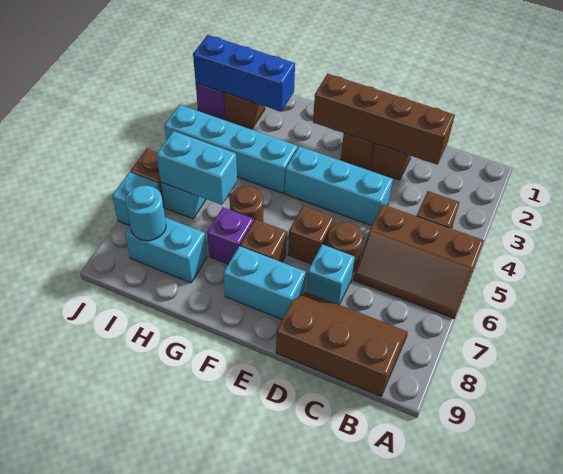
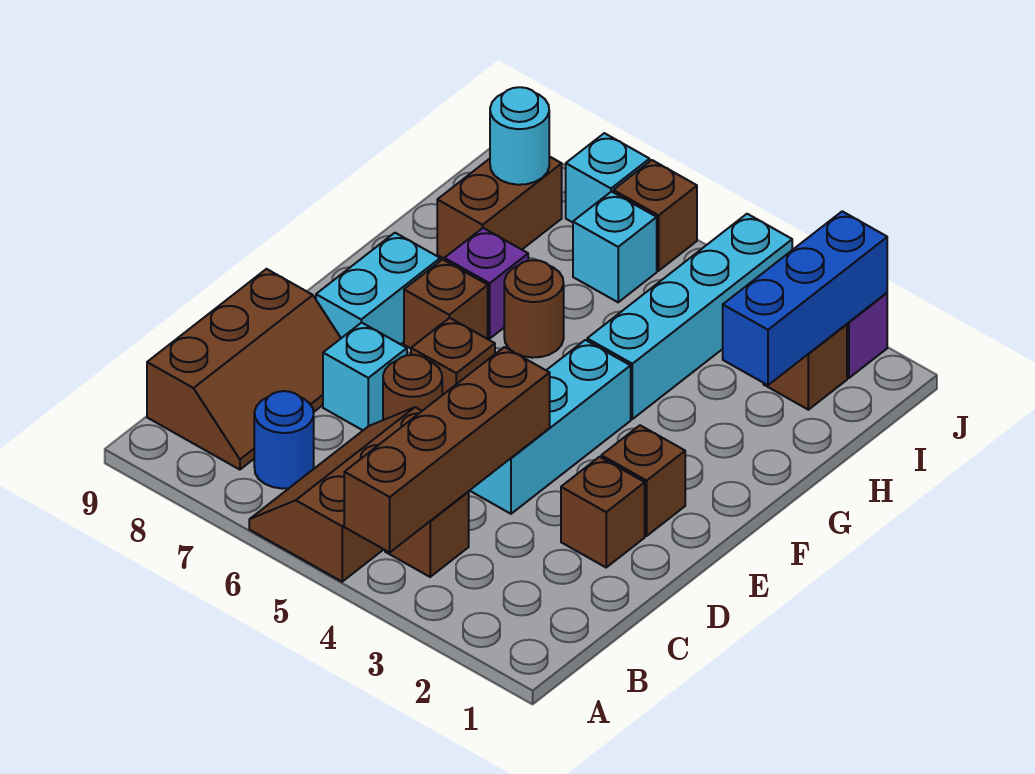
none -> blue round brick B7 level 1
brown brick C2:F2 level 2 -> brown brick A4:D4 level 2
cyan brick H6:I6 level 2 -> none
cyan brick H8:I8 level 1 -> brown brick H8:I8 level 1

